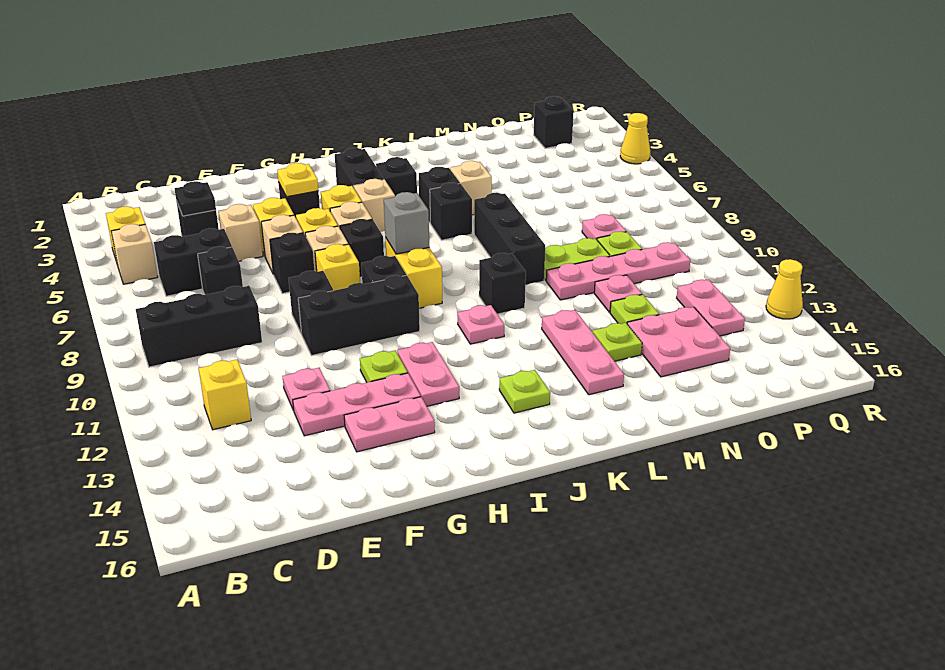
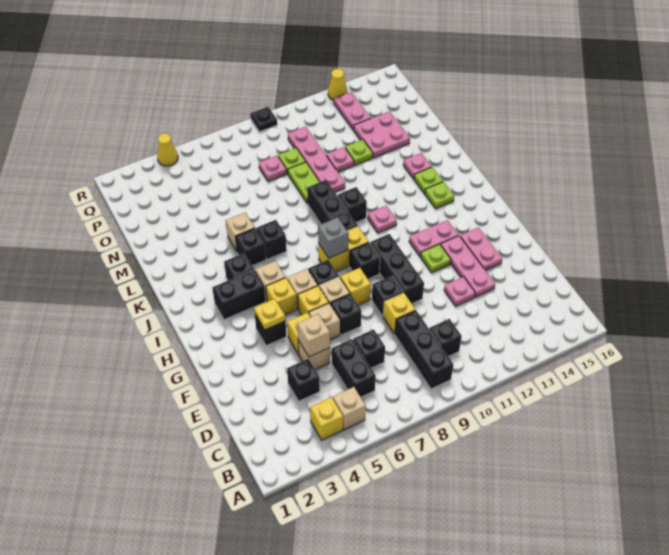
yellow brick C12 level 1 -> yellow brick E9 level 1
black plate D4 level 2 -> black plate R9 level 1
none -> tan brick E5 level 2
black brick L7:L9 level 1 -> black brick J9:L9 level 1
pink plate L12:L14 level 1 -> pink plate L14 level 1
lime plate M13 level 1 -> lime plate K14 level 1
black brick P2 level 1 -> black brick C10 level 1
pink plate P12:P13 level 1 -> pink plate P13:Q13 level 1

